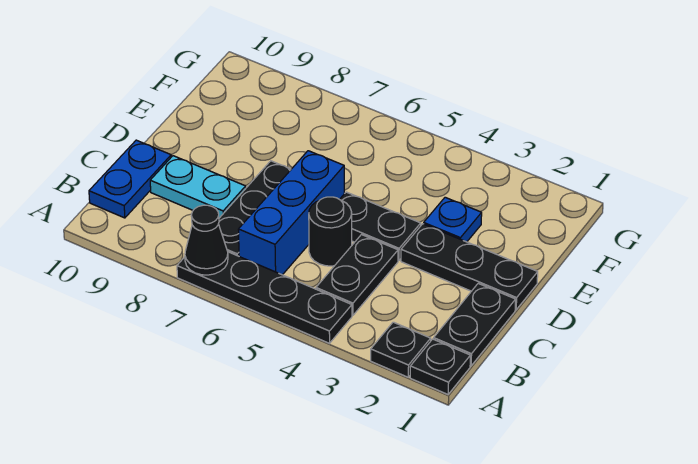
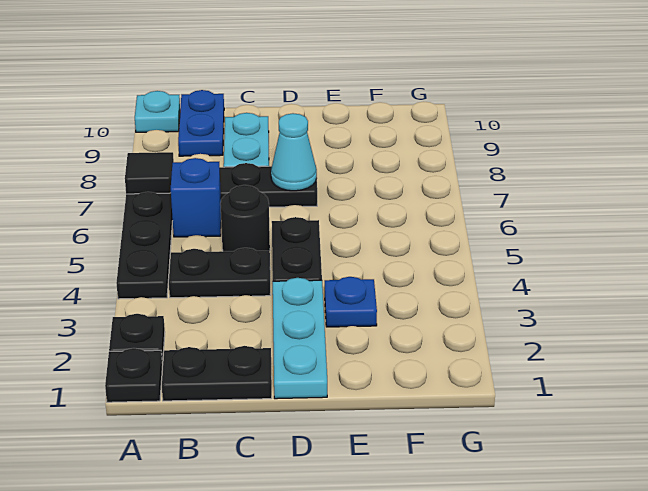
black cone A7 level 2 -> black tile A7 level 2
none -> cyan plate A10 level 1
blue brick B6:D6 level 1 -> blue brick B6 level 1
blue plate B10:C10 level 1 -> blue plate B9:B10 level 1
black plate D1:D3 level 1 -> cyan plate D1:D3 level 1
none -> cyan cone D7 level 2

